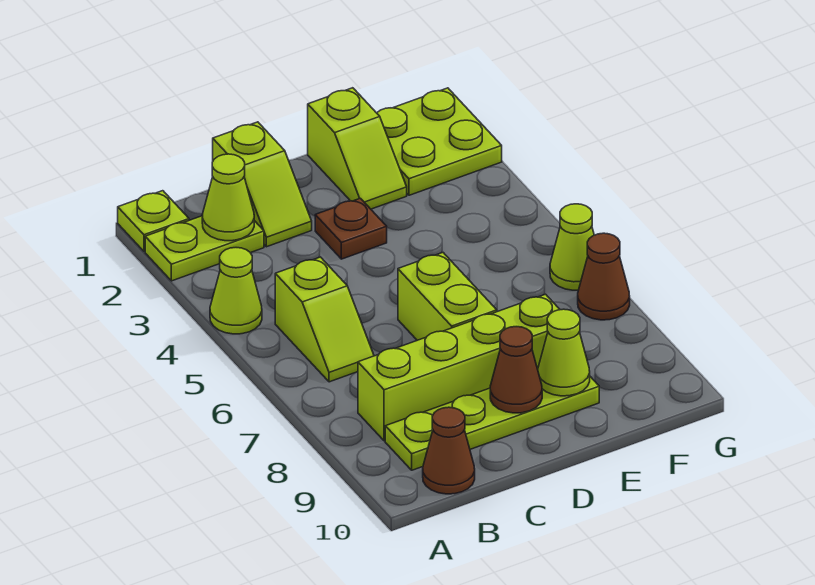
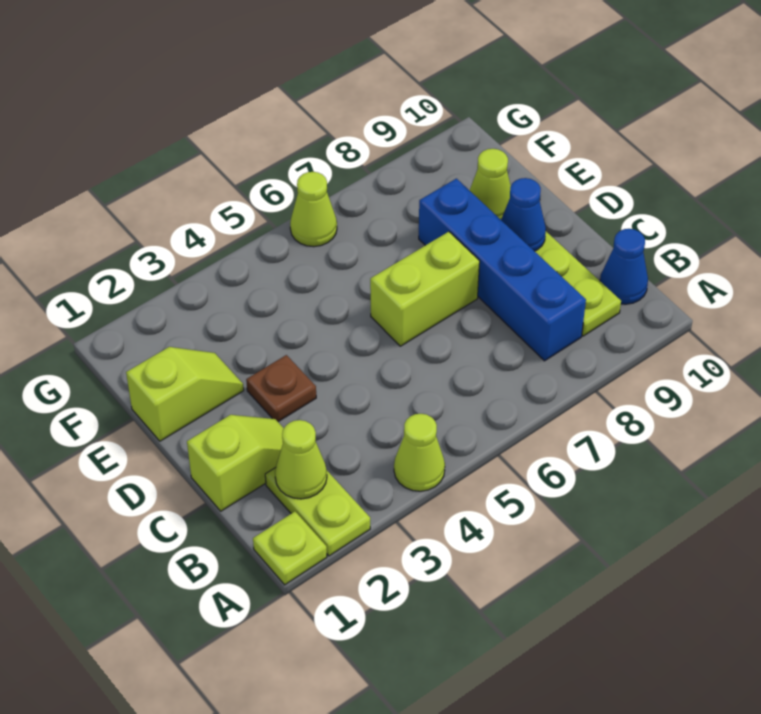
lime slope B5:B6 level 1 top 5 -> none
lime brick B8:E8 level 1 -> blue brick B8:E8 level 1
brown cone B10 level 1 -> blue cone B10 level 1
brown cone D9 level 2 -> blue cone D9 level 2
lime plate F1:G2 level 1 -> none
brown cone G7 level 1 -> none

